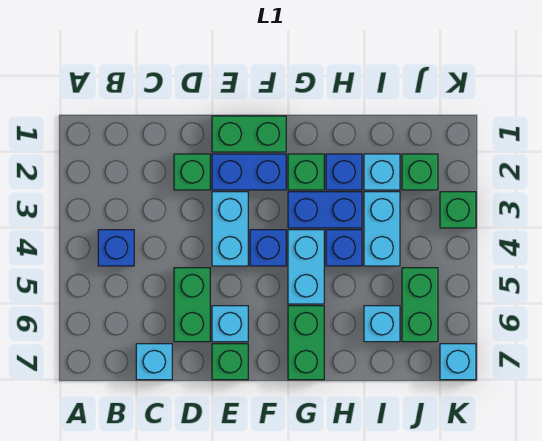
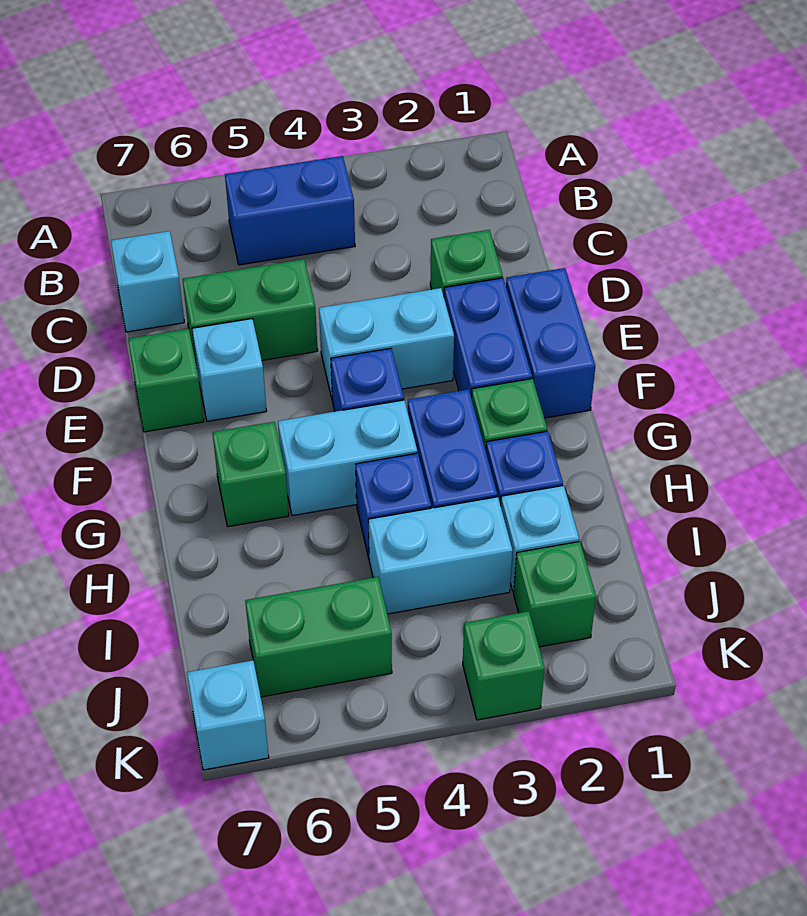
blue brick B4 level 1 -> blue brick B4:B5 level 1
green brick E1:F1 level 1 -> blue brick E1:F1 level 1
green brick G6:G7 level 1 -> green brick G6 level 1
cyan brick I6 level 1 -> none

